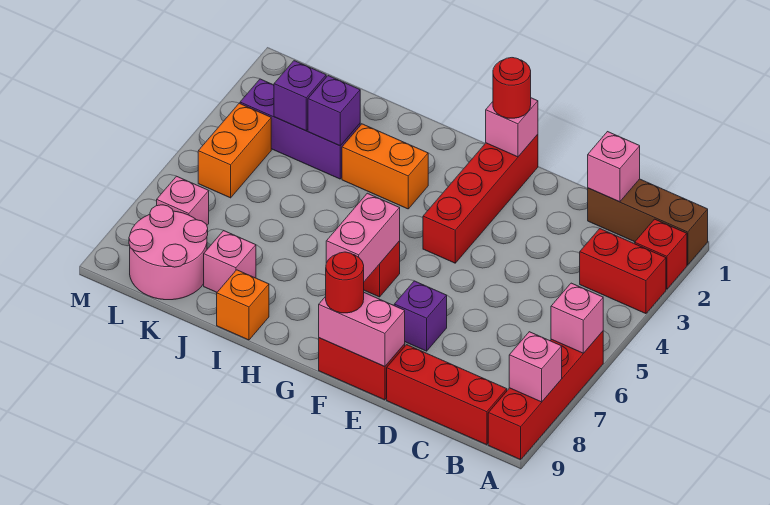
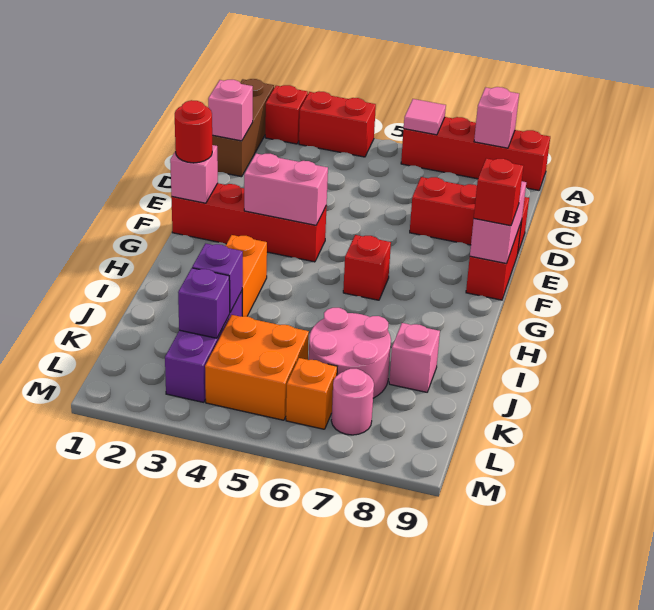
red brick A3:B3 level 1 -> red brick A3:A4 level 1
pink brick A6 level 2 -> pink tile A6 level 2
red brick B9:D9 level 1 -> red brick D7:D9 level 1
purple brick E7 level 1 -> none
red round brick F9 level 3 -> red brick F9 level 3
pink brick G6:G7 level 2 -> pink brick F3:F4 level 2
orange brick I9 level 1 -> orange brick L6 level 1
pink round brick K8:L9 level 1 -> pink round brick J6:K7 level 1
orange brick L4:L5 level 1 -> orange brick K4:L5 level 1
pink brick L7 level 1 -> pink round brick L7 level 1

